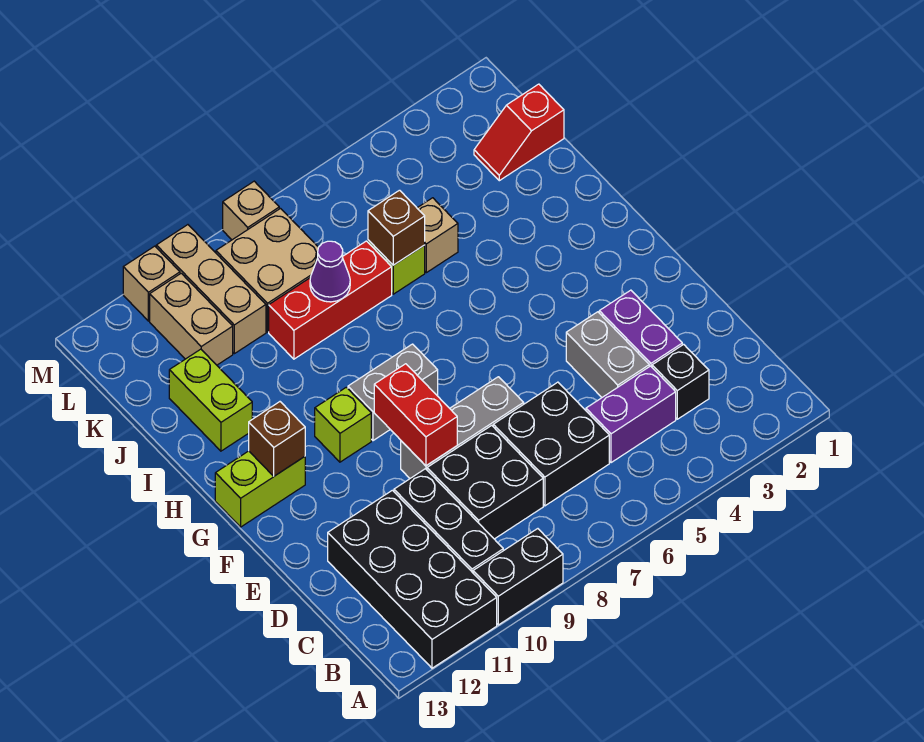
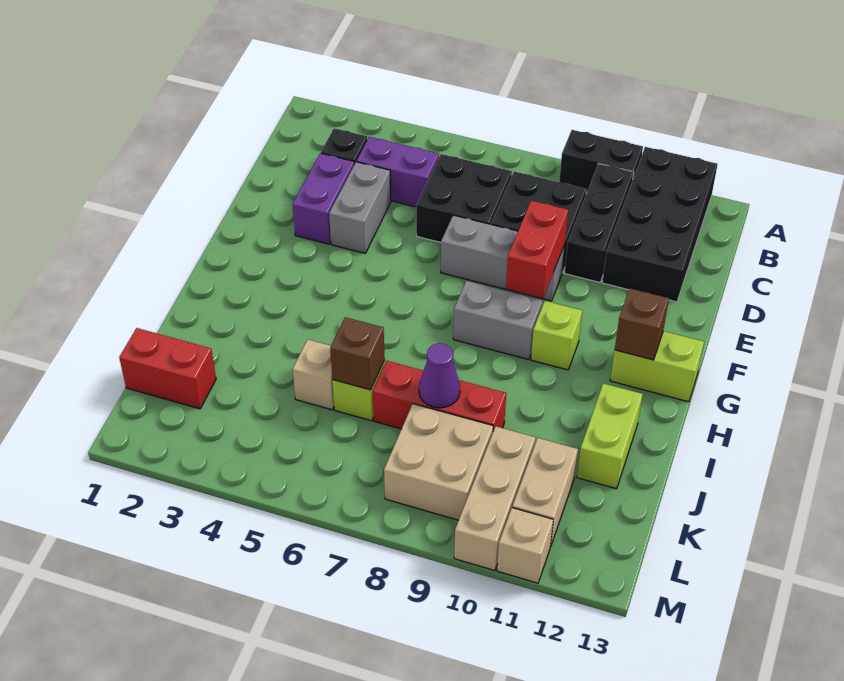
red slope K1:K2 level 1 top 1 -> red brick K1:K2 level 1
tan brick M8 level 1 -> none

